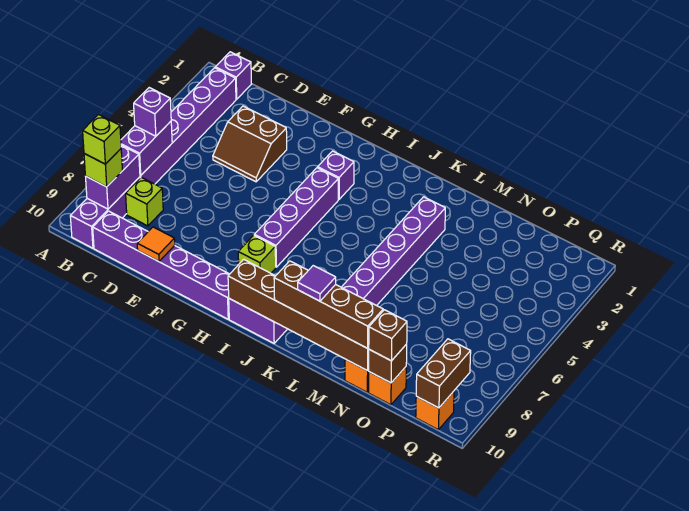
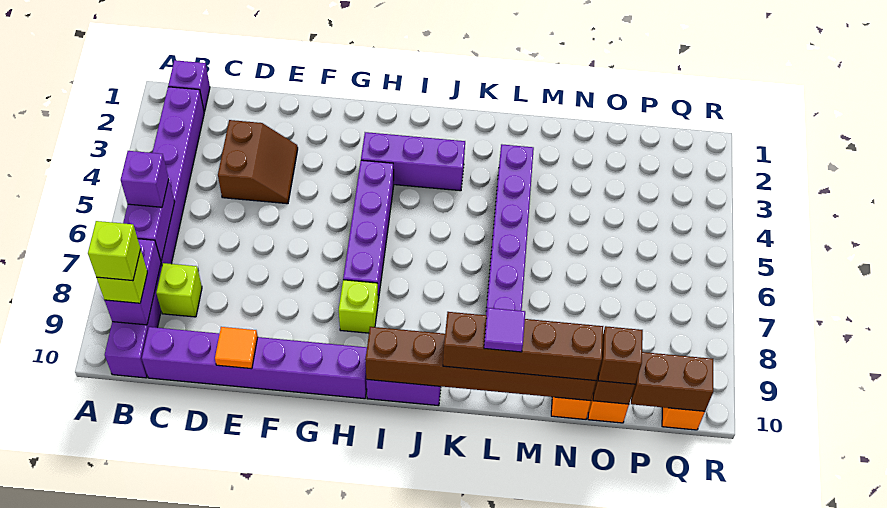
brown slope D3:E4 level 1 top 3 -> brown slope D3:E4 level 1 top D
purple brick H3 level 1 -> purple brick H3:J3 level 1
brown brick Q9:Q10 level 2 -> brown brick P10:Q10 level 2

